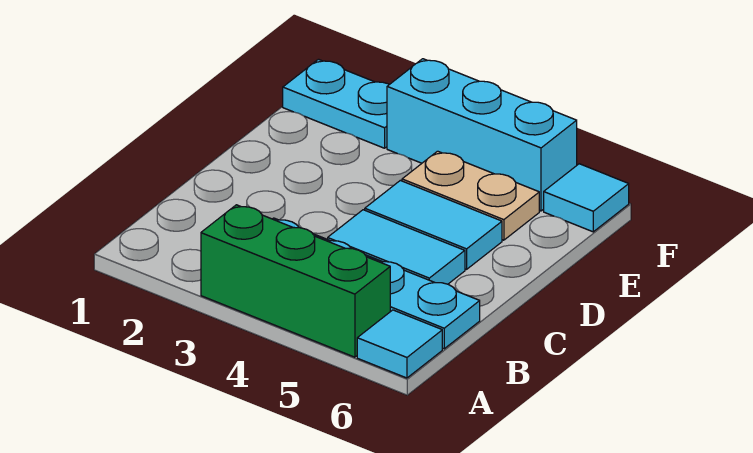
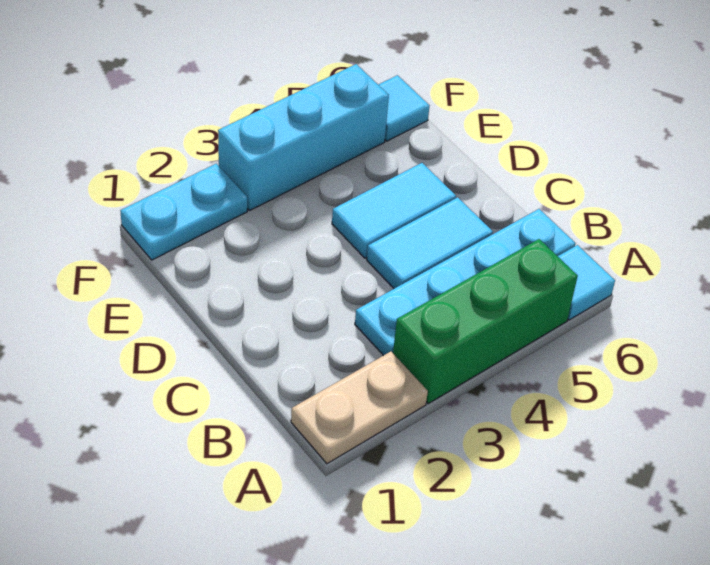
tan plate E4:E5 level 1 -> tan plate A1:A2 level 1

